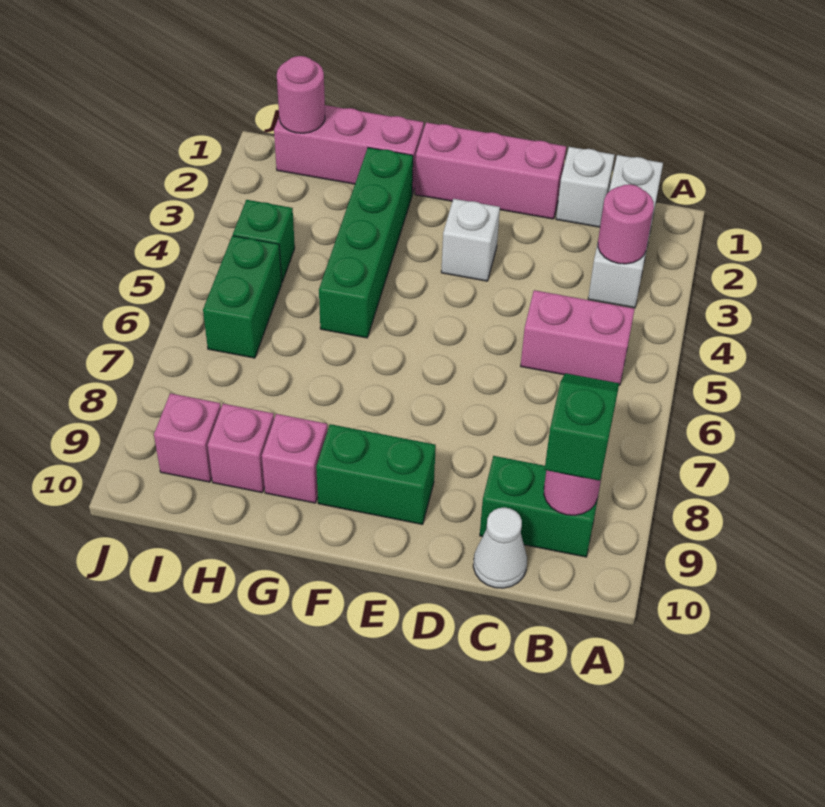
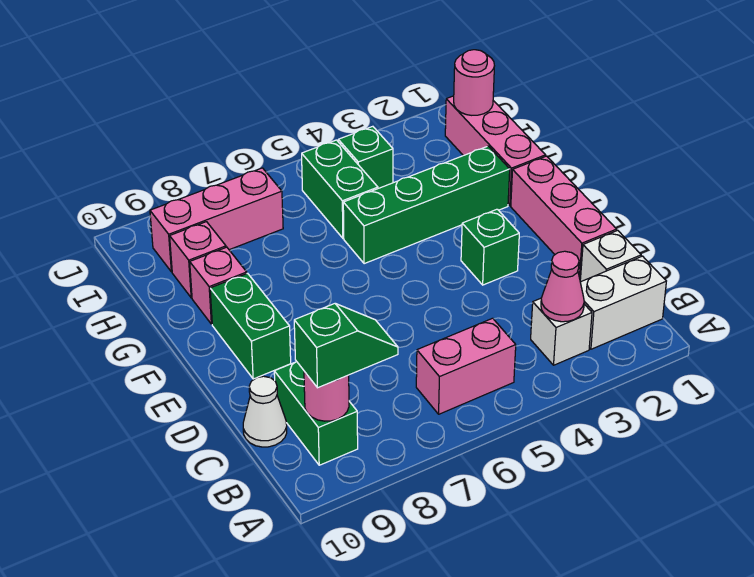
pink round brick B3 level 2 -> pink cone B3 level 2
pink brick B5:C5 level 1 -> pink brick B5:B6 level 1
white brick E3 level 1 -> green brick E3 level 1
green brick I5:I6 level 1 -> green brick H5:I5 level 1
pink brick I9 level 1 -> pink brick I7:I9 level 1

